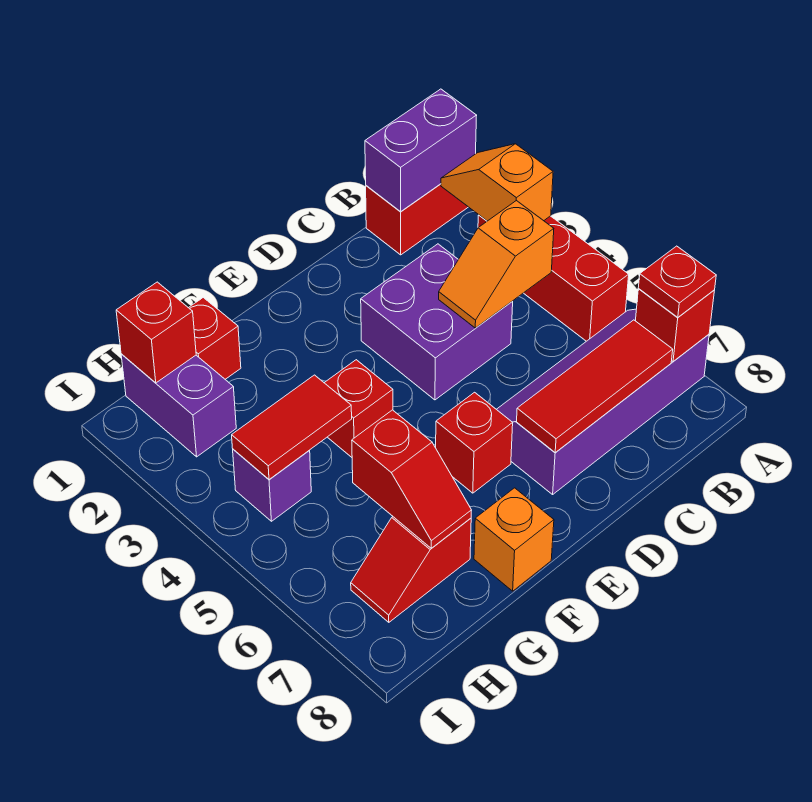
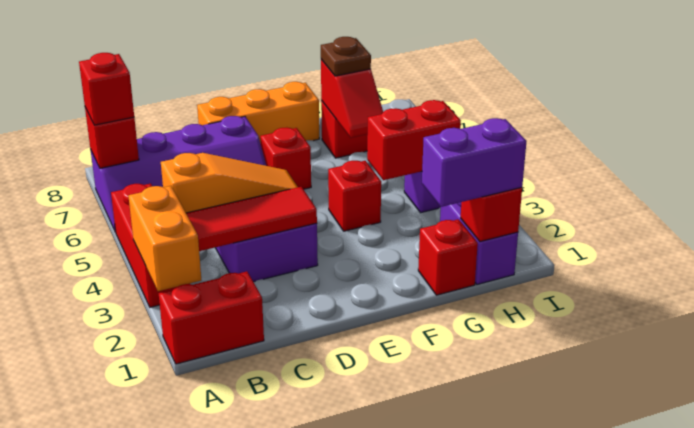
purple brick A1:B1 level 2 -> purple brick G1:H1 level 3
orange slope A2:A3 level 2 top 3 -> orange brick A2:A3 level 2
red plate A7 level 3 -> red brick A7 level 3
orange slope B4:C4 level 2 top B -> orange slope B4:D4 level 2 top B
red tile B7:D7 level 2 -> red tile B3:D3 level 2
orange brick F8 level 1 -> orange brick D8:F8 level 1
red tile G4:H4 level 2 -> red brick G4:H4 level 2
red slope G6:G7 level 2 top 6 -> red slope G6:G7 level 2 top 7
none -> brown plate G7 level 3

